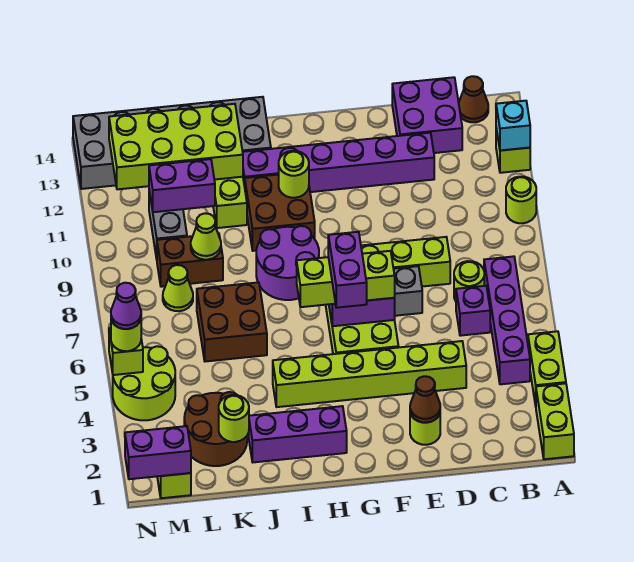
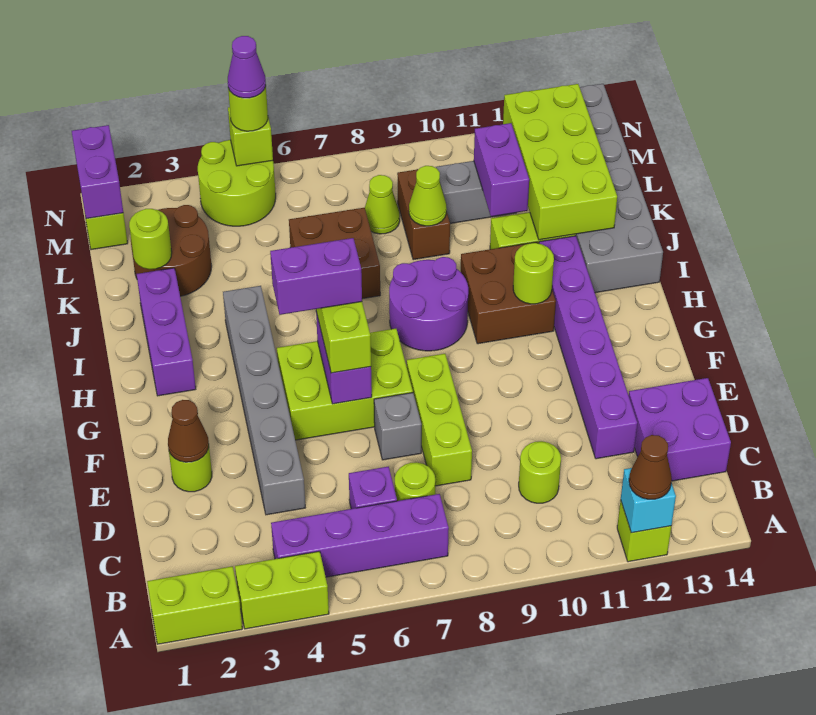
lime round brick A10 level 1 -> lime round brick C10 level 1
brown cone B14 level 1 -> brown cone A12 level 3
lime brick D4:I4 level 1 -> grey brick D4:I4 level 1

